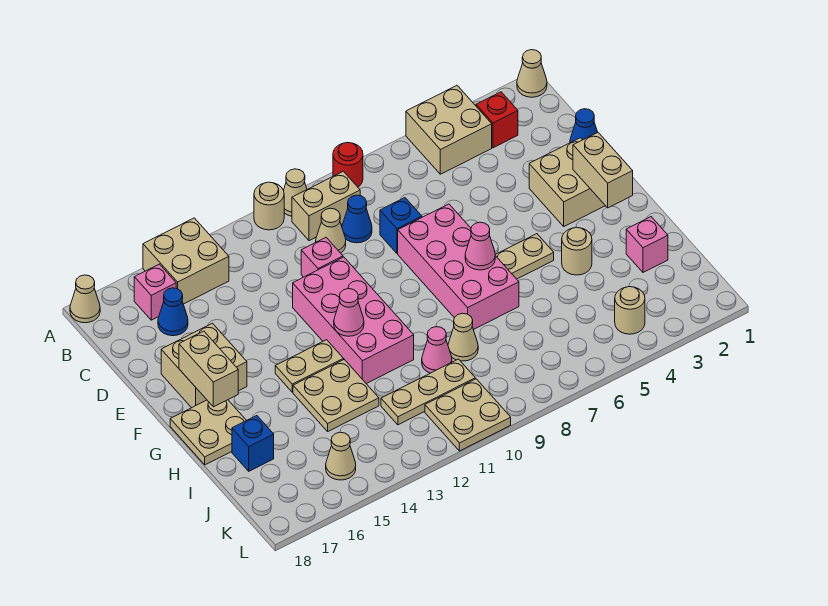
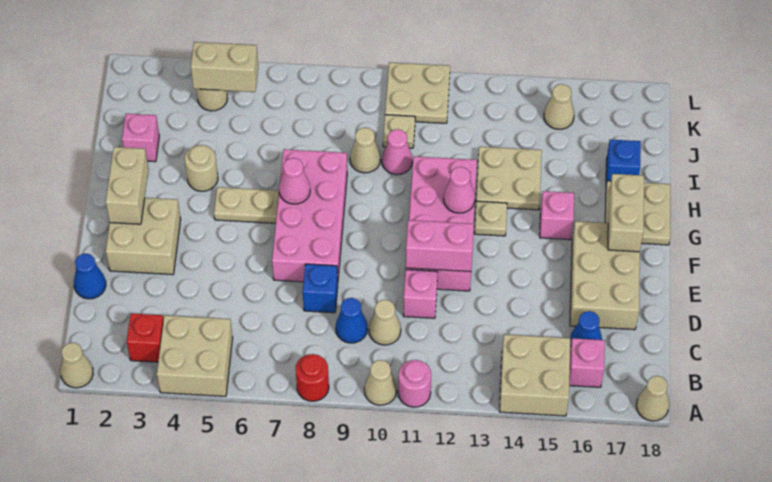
tan round brick A11 level 1 -> pink round brick A11 level 1
tan brick B9:B10 level 1 -> tan brick K4:K5 level 2
none -> pink brick E11:E12 level 2
tan brick E16:F17 level 1 -> tan brick D16:F17 level 1
tan plate G13:G14 level 1 -> tan plate G13 level 1
none -> pink brick G15 level 1
tan plate J10:J12 level 1 -> tan plate J10 level 1

